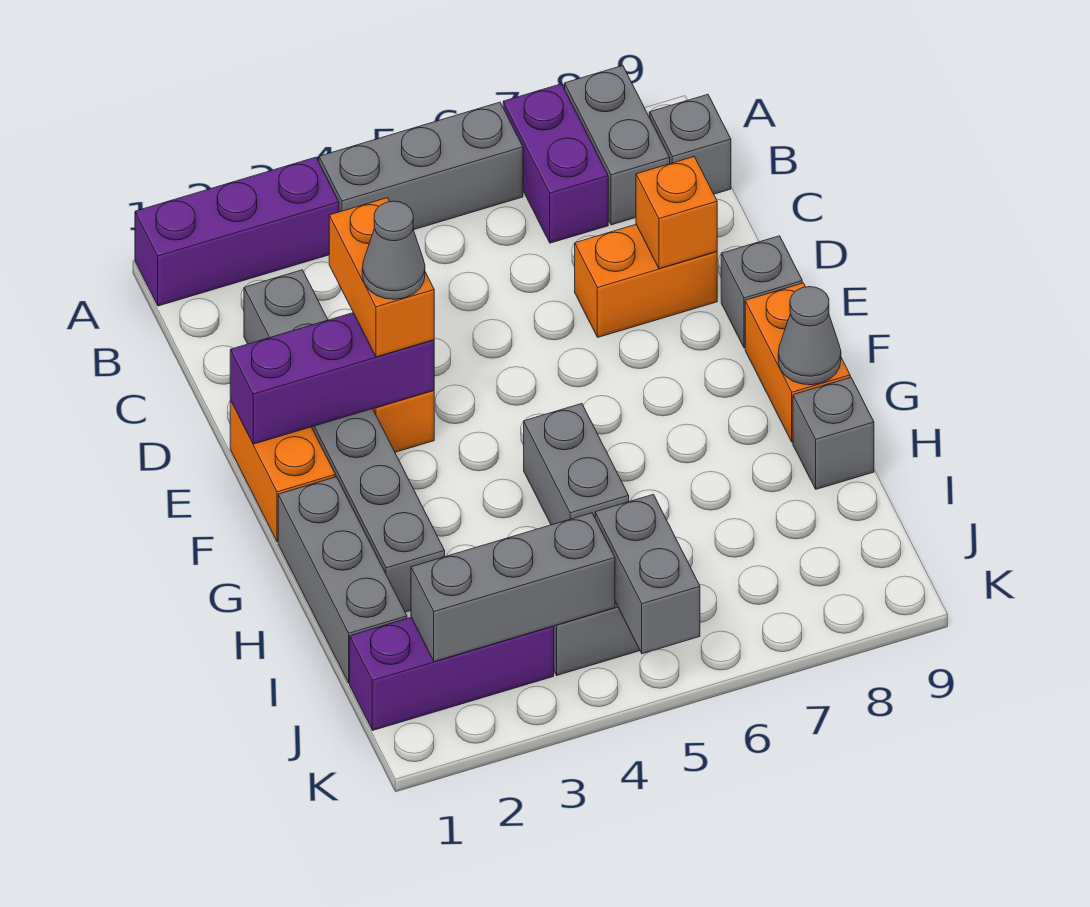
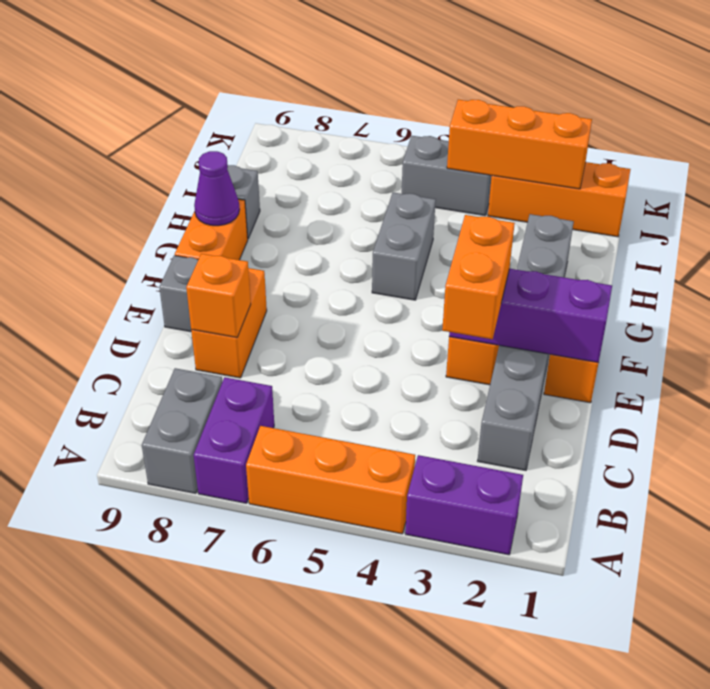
purple brick A1:A3 level 1 -> purple brick A2:A3 level 1
grey brick A4:A6 level 1 -> orange brick A4:A6 level 1
grey brick B9 level 1 -> none
orange brick D7:D8 level 1 -> orange brick D8:E8 level 1
grey cone E3 level 4 -> none
grey brick G1:I1 level 1 -> none
grey cone G9 level 2 -> purple cone G9 level 2
purple brick J1:J3 level 1 -> orange brick J1:J3 level 1
grey brick J2:J4 level 2 -> orange brick J2:J4 level 2
grey brick J5:K5 level 2 -> none

